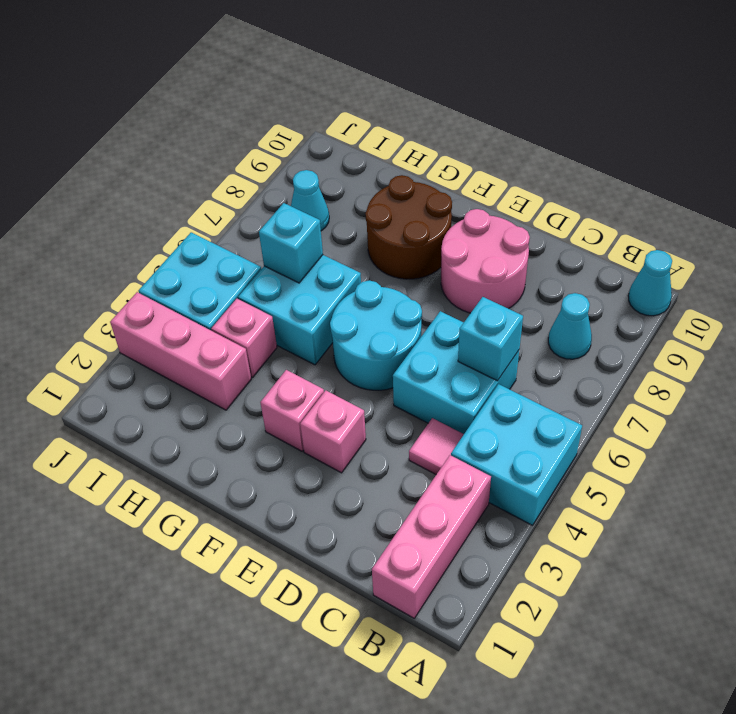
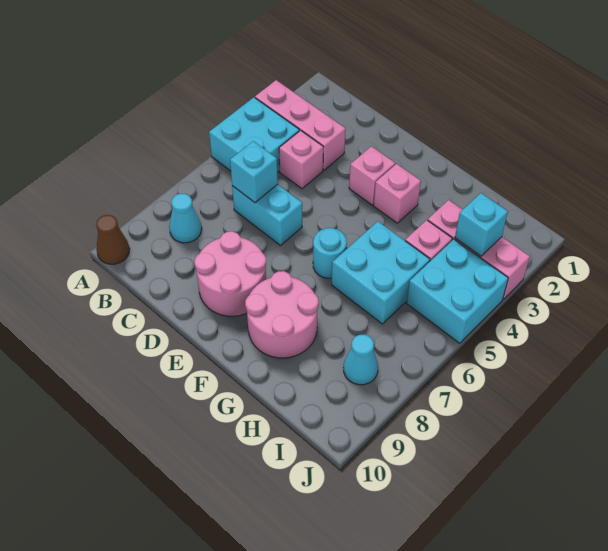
cyan cone A10 level 1 -> brown cone A10 level 1
pink brick B1:B3 level 1 -> pink brick A3:C3 level 1
pink tile C4 level 1 -> pink brick C4 level 1
cyan brick C5:D6 level 1 -> cyan brick C6:D6 level 1
cyan round brick E5:F6 level 1 -> cyan round brick F6 level 1
brown round brick F8:G9 level 1 -> pink round brick F8:G9 level 1
cyan brick H6 level 2 -> cyan brick I3 level 2

